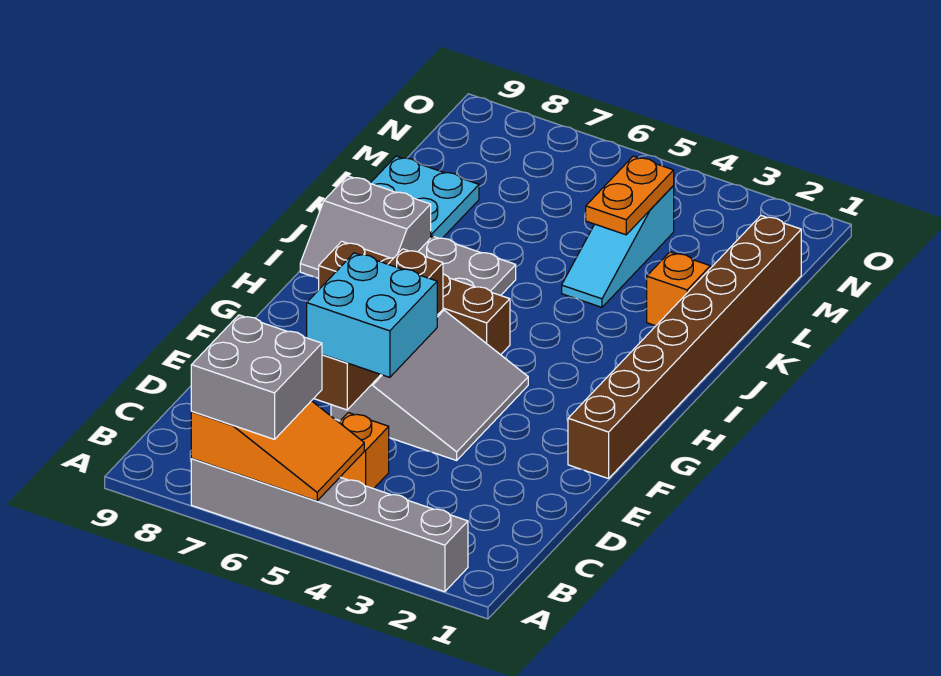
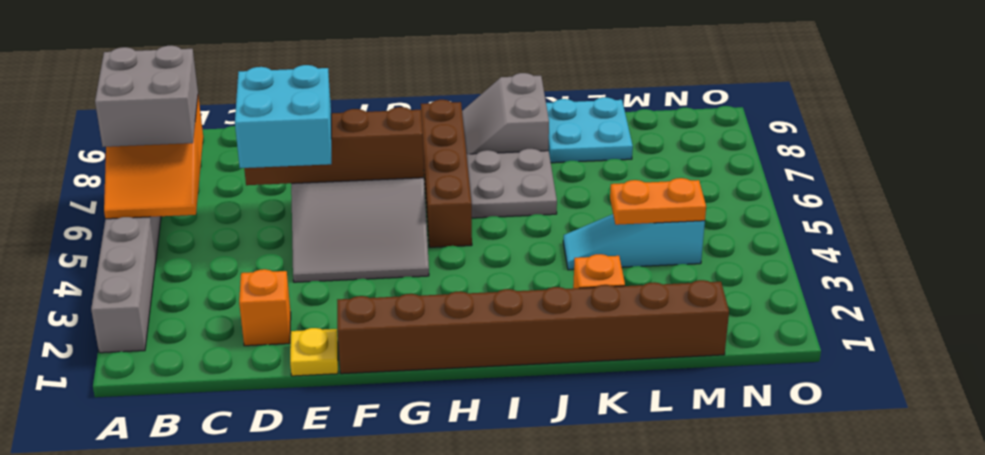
orange brick C5 level 1 -> orange brick D2 level 1
none -> yellow plate E1 level 1

